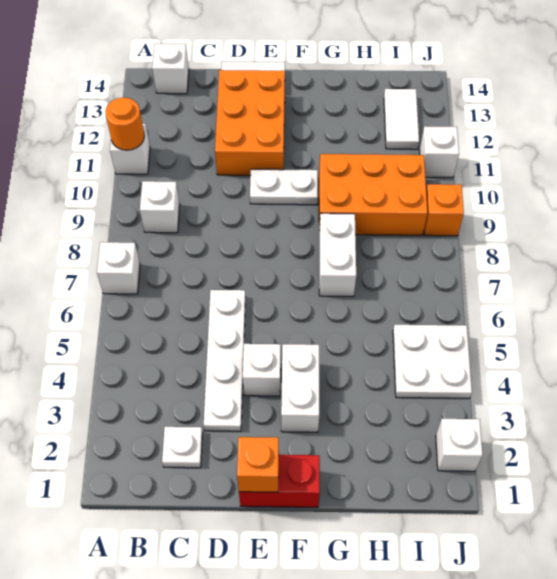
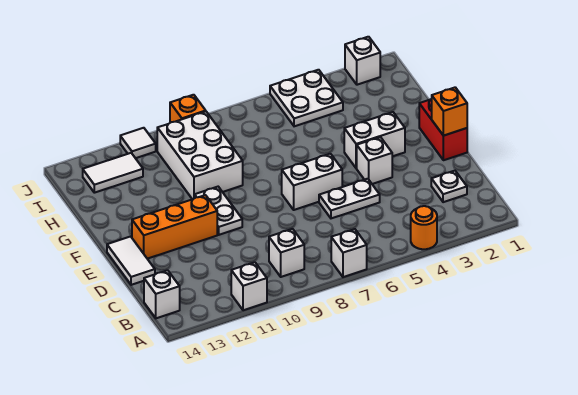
orange round brick A11 level 2 -> orange round brick A4 level 1
white plate D3:D6 level 1 -> white plate D5:D6 level 1
orange brick D11:E13 level 1 -> orange brick E11:E13 level 1
white brick G7:G8 level 1 -> white brick E6:E7 level 1
orange brick G9:I10 level 1 -> white brick G9:I10 level 1
white brick J11 level 1 -> white tile J11 level 1

